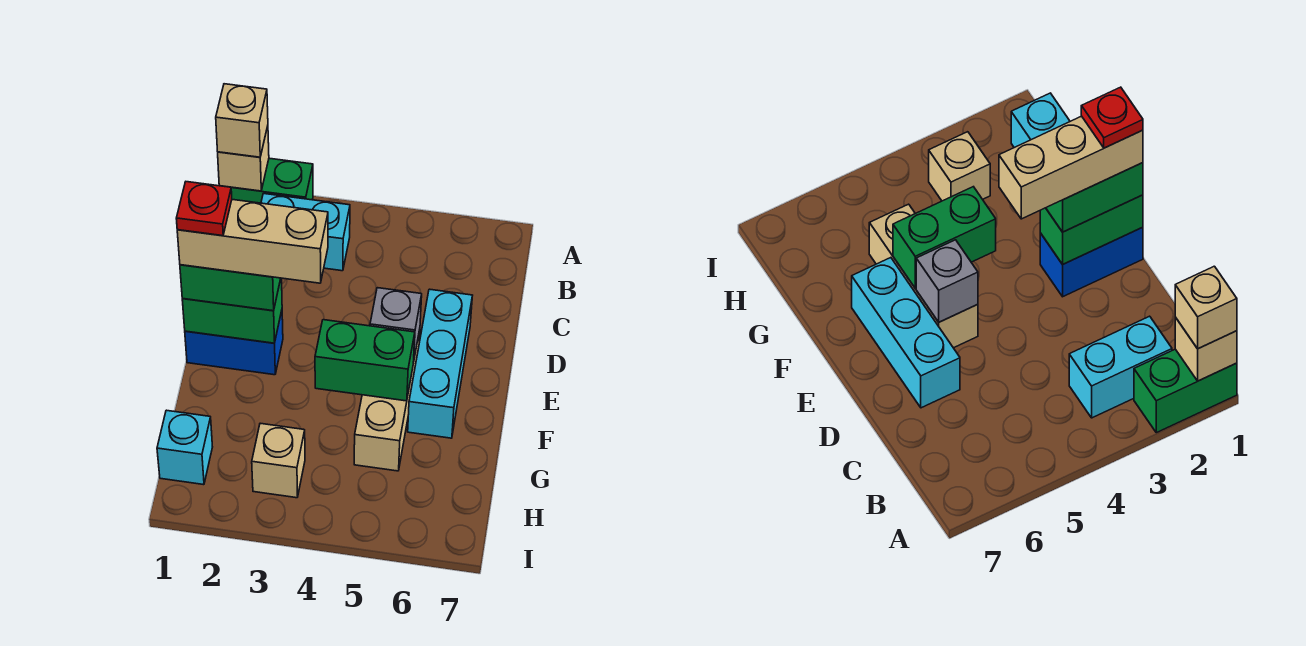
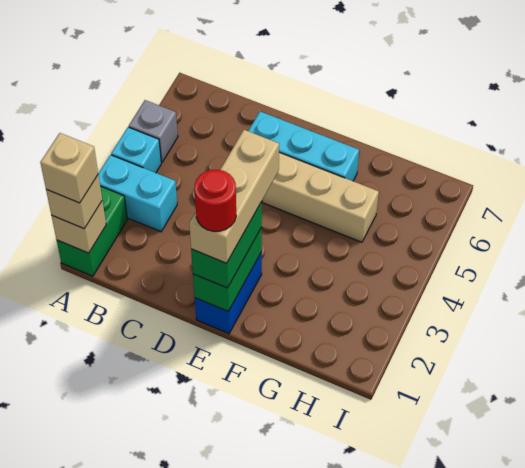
cyan brick B2:B3 level 1 -> cyan brick A3:B3 level 1
red plate E1 level 5 -> red round brick E1 level 5
grey brick E5 level 2 -> grey brick A5 level 1
green brick F4:F5 level 2 -> none
cyan brick H1 level 1 -> cyan brick A4 level 1
tan brick H3 level 1 -> tan brick A1 level 4

